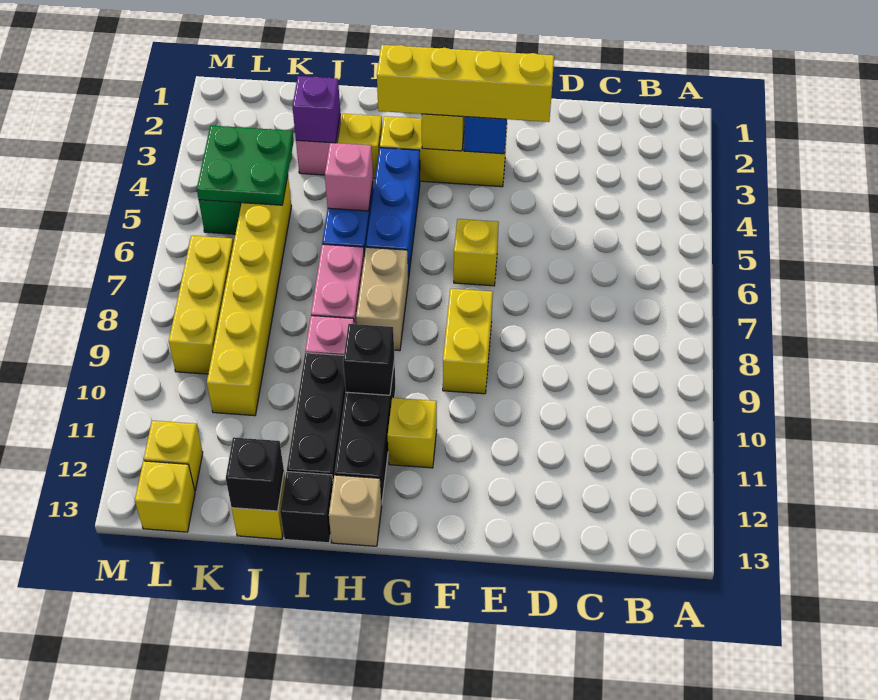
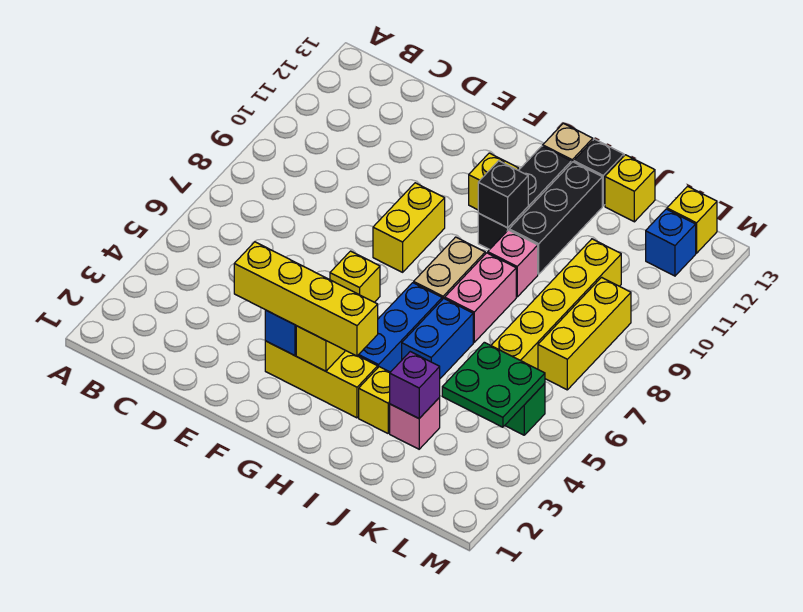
pink brick I5 level 2 -> none
black brick J13 level 2 -> none
yellow brick L12 level 1 -> blue brick L12 level 1

